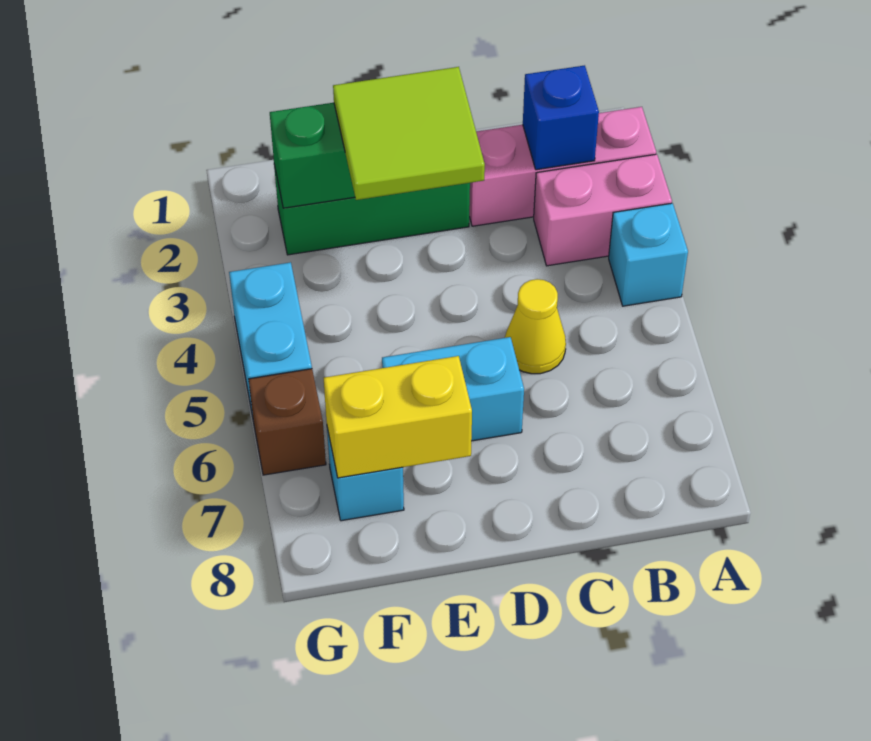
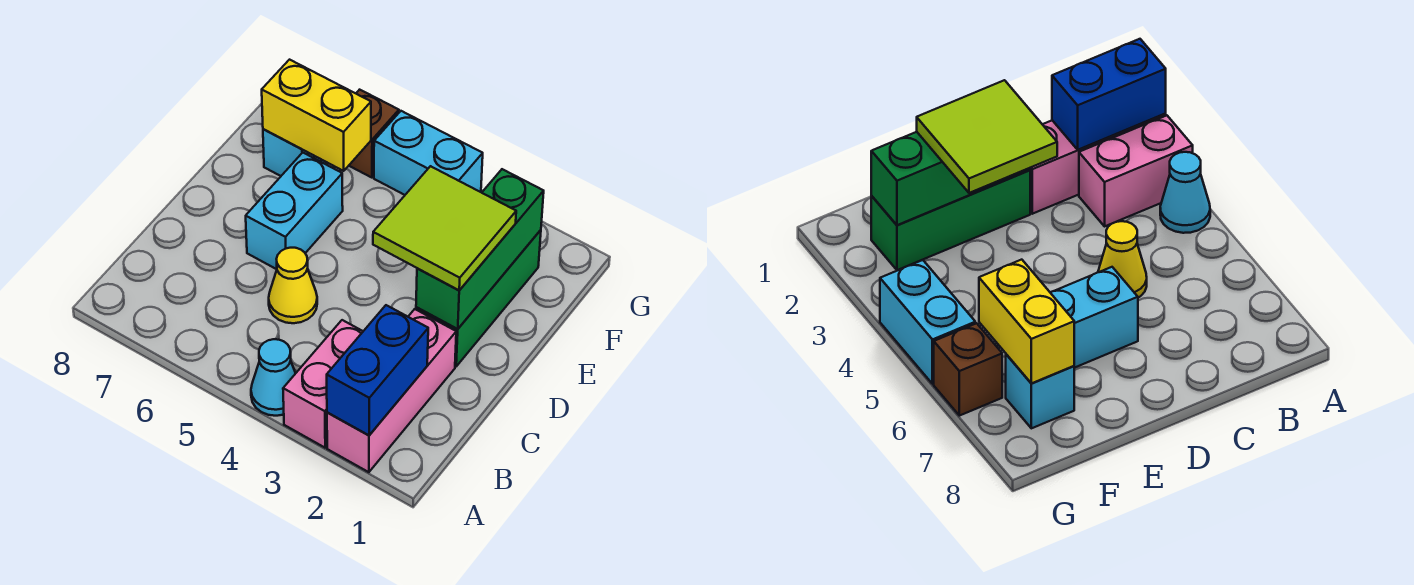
cyan brick A4 level 1 -> cyan cone A4 level 1
blue brick B2 level 2 -> blue brick A2:B2 level 2
yellow brick E7:F7 level 2 -> yellow brick F6:F7 level 2

